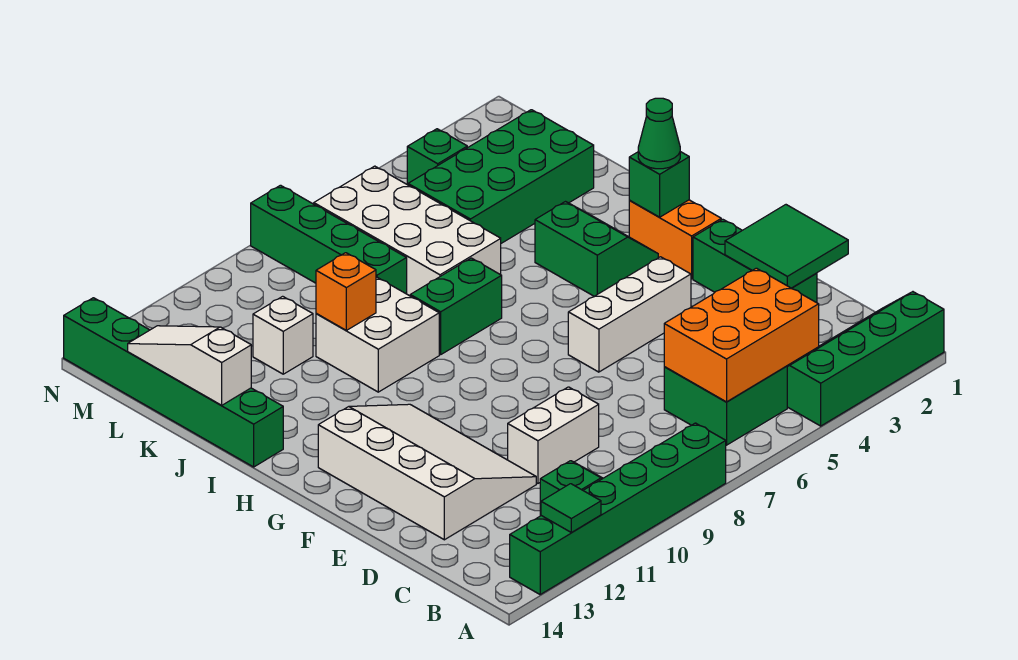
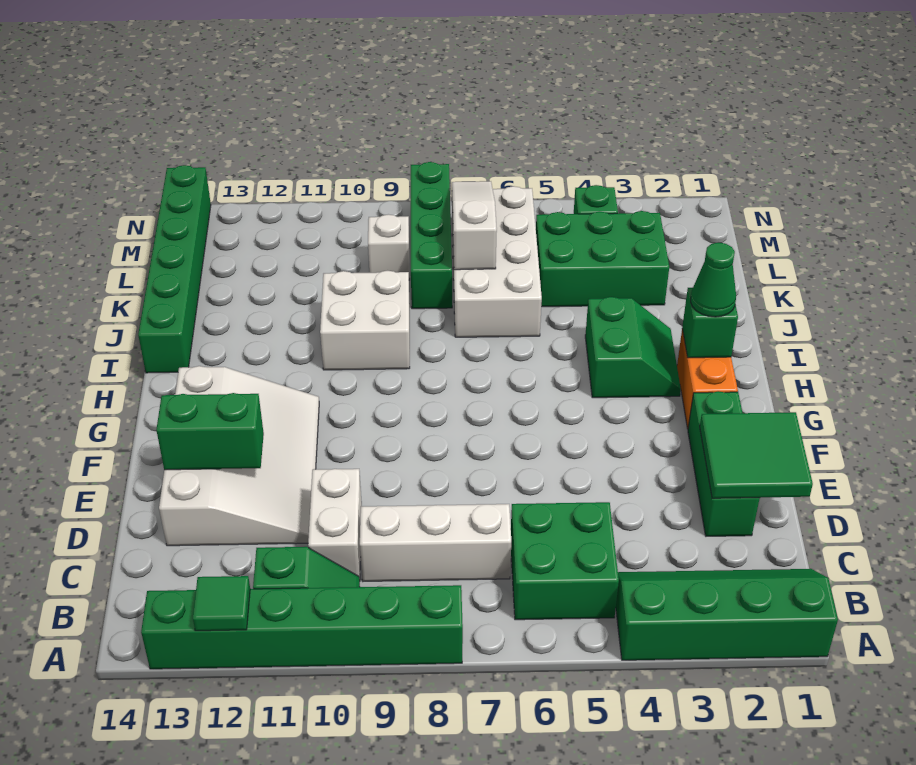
orange brick B4:C6 level 2 -> none
white brick D9:D10 level 1 -> white brick C10:D10 level 1
white brick F4:F6 level 1 -> white brick C7:C9 level 1
green brick I7:I8 level 1 -> green brick E12:E13 level 2
orange brick J10 level 2 -> none
white slope J14:L14 level 2 top J -> white slope K7:M7 level 2 top K
green brick K2:L5 level 1 -> green brick K3:L5 level 1
white brick K11 level 1 -> white brick L9 level 1

